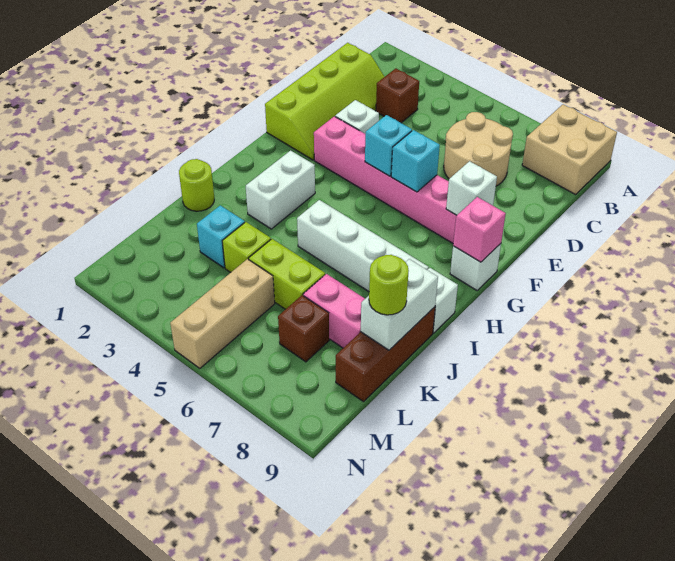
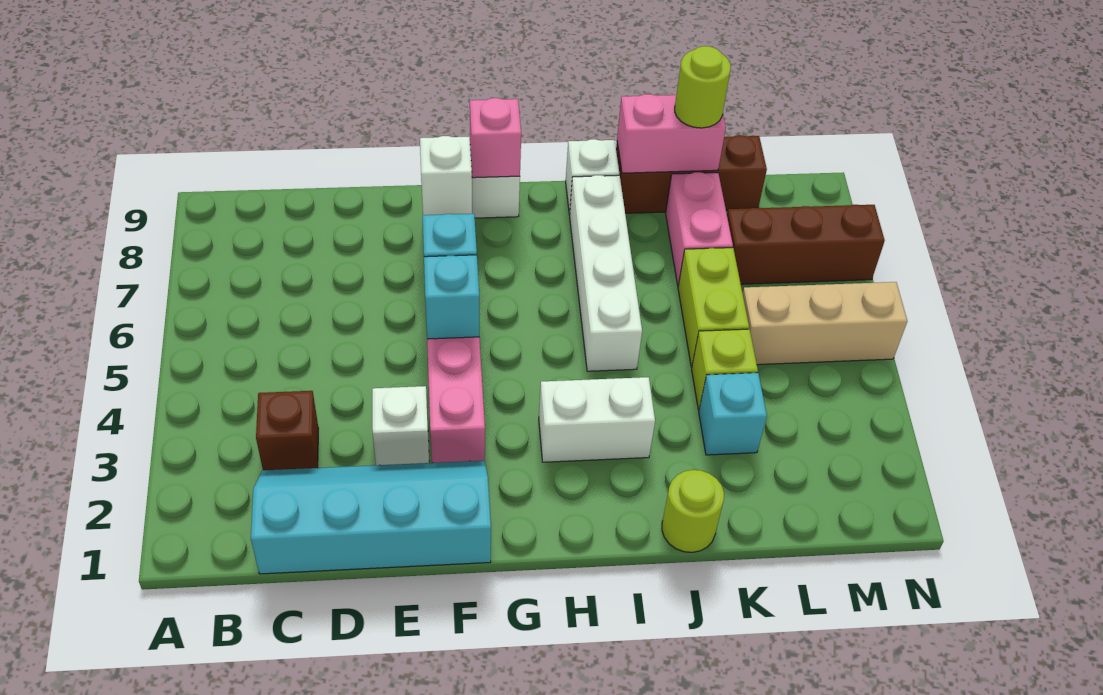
tan brick A8:B9 level 1 -> none
lime slope C1:F2 level 1 top 1 -> cyan slope C1:F2 level 1 top 1
tan round brick C6:D7 level 1 -> none
white brick J9:K9 level 2 -> pink brick J9:K9 level 2
brown brick L7 level 1 -> brown brick L7:N7 level 1

